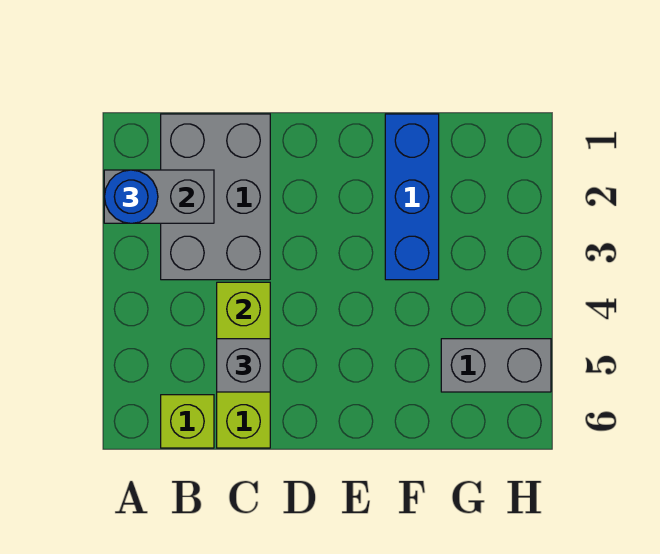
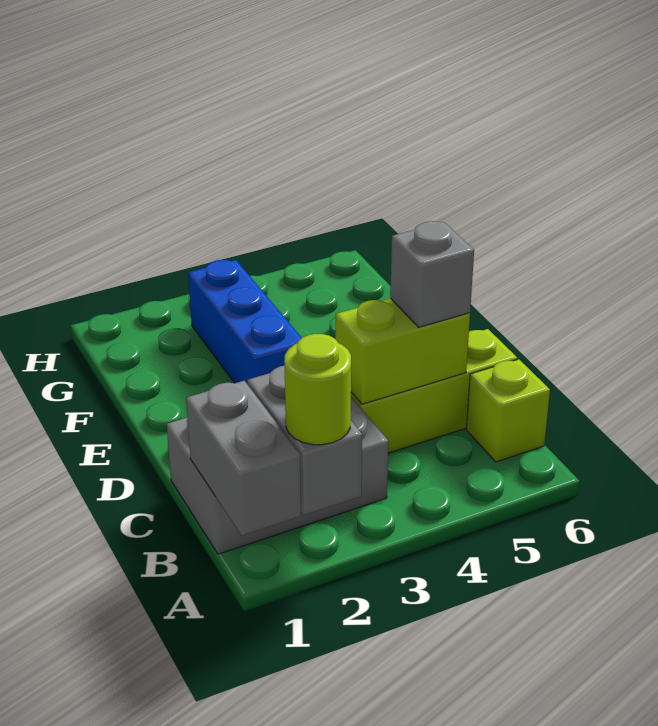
blue round brick A2 level 3 -> lime round brick A2 level 3
blue brick F1:F3 level 1 -> blue brick E3:G3 level 1
grey brick G5:H5 level 1 -> grey brick A1:B1 level 2

